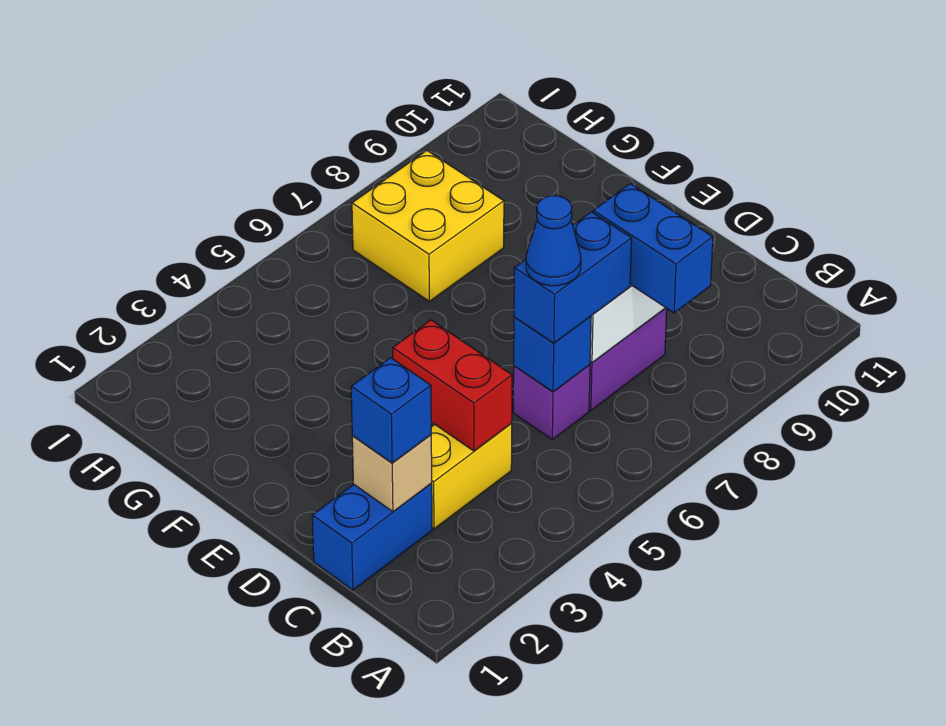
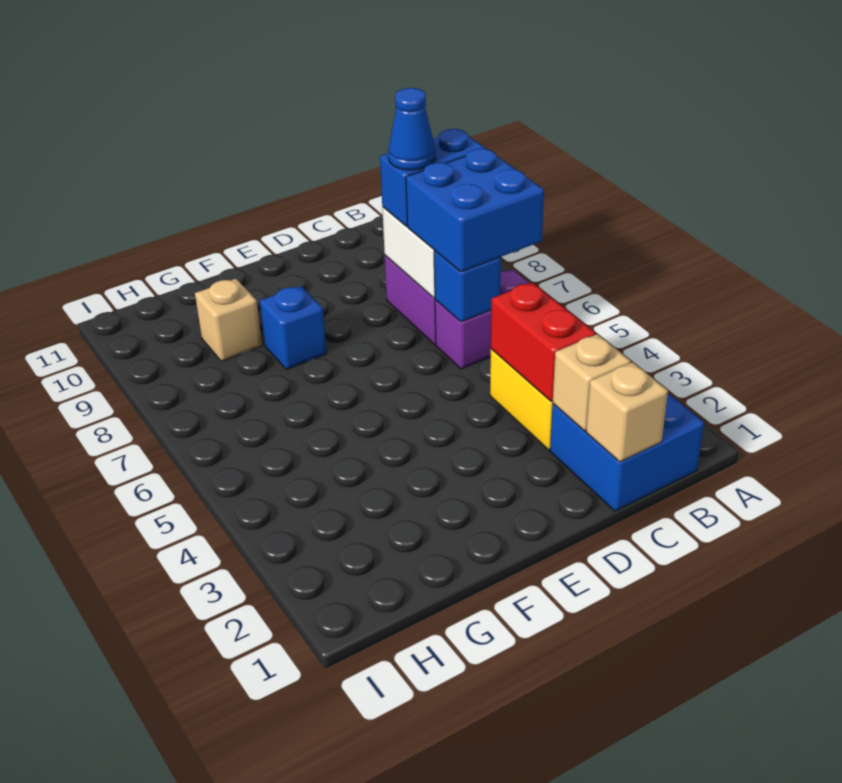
blue brick C1:C2 level 1 -> blue brick B1:C2 level 1
none -> tan brick C1 level 2
blue brick C2 level 3 -> blue brick F8 level 1
red brick C4:D4 level 2 -> red brick C3:C4 level 2
purple brick C6 level 1 -> purple brick B6:C6 level 1
blue brick C6:C7 level 3 -> blue brick B6:C7 level 3
blue cone C6 level 4 -> blue cone C8 level 4
yellow brick G7:H8 level 1 -> none
none -> tan brick G9 level 1

